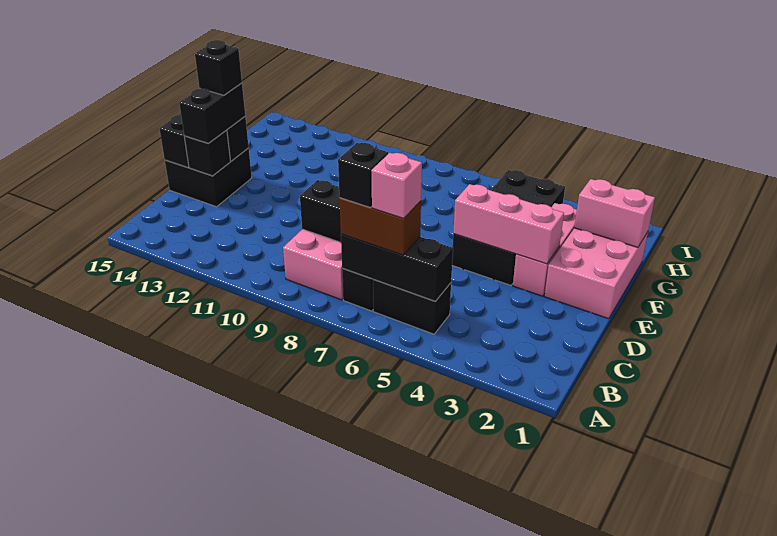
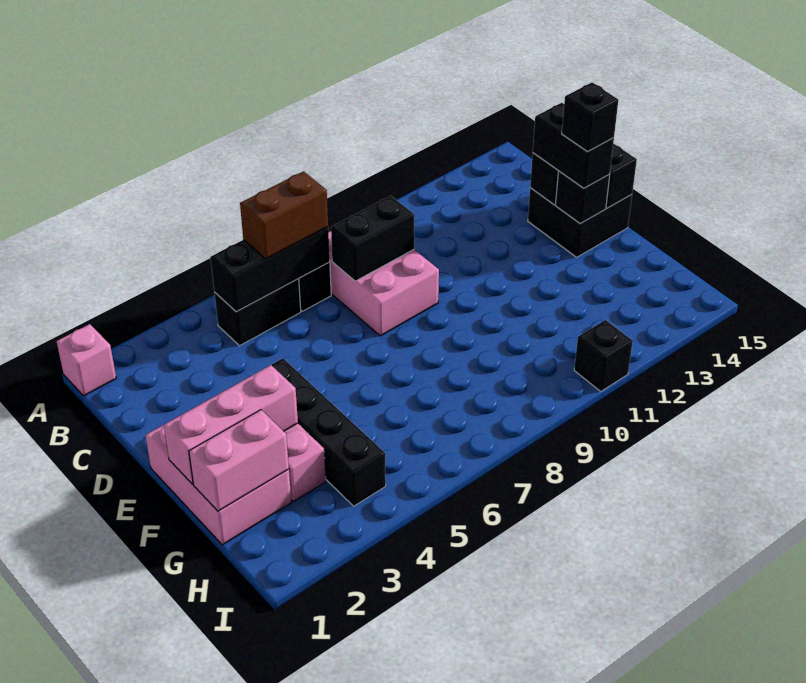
pink brick B6 level 4 -> pink brick A1 level 1
black brick B7 level 4 -> black brick I11 level 1
pink brick E3:E5 level 2 -> pink brick F1:F3 level 2
black brick E4:H5 level 1 -> black brick E4:H4 level 1

